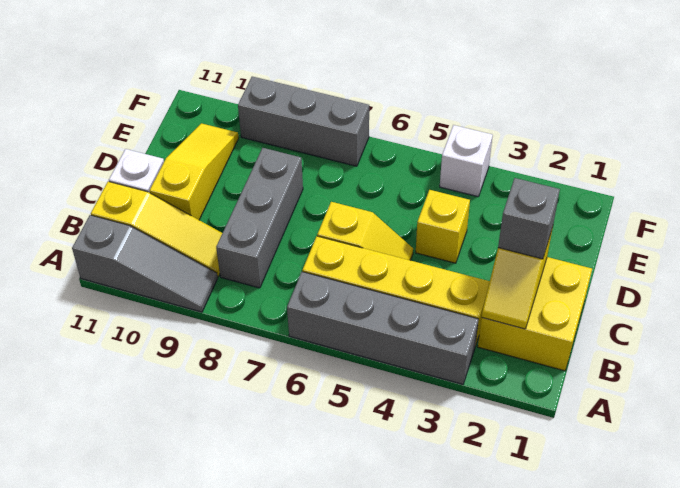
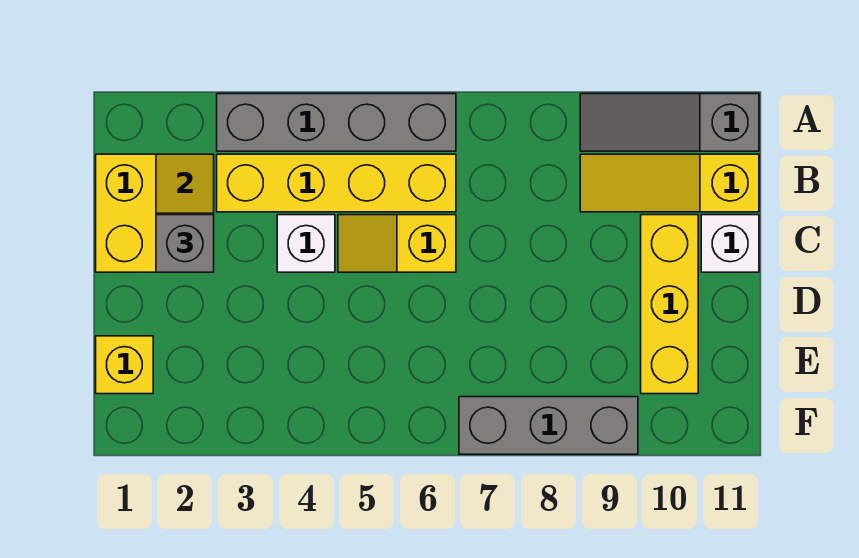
grey brick B8:D8 level 1 -> none
yellow slope C10:E10 level 1 top C -> yellow brick C10:E10 level 1
yellow brick D4 level 1 -> yellow brick E1 level 1
white brick F4 level 1 -> white brick C4 level 1

